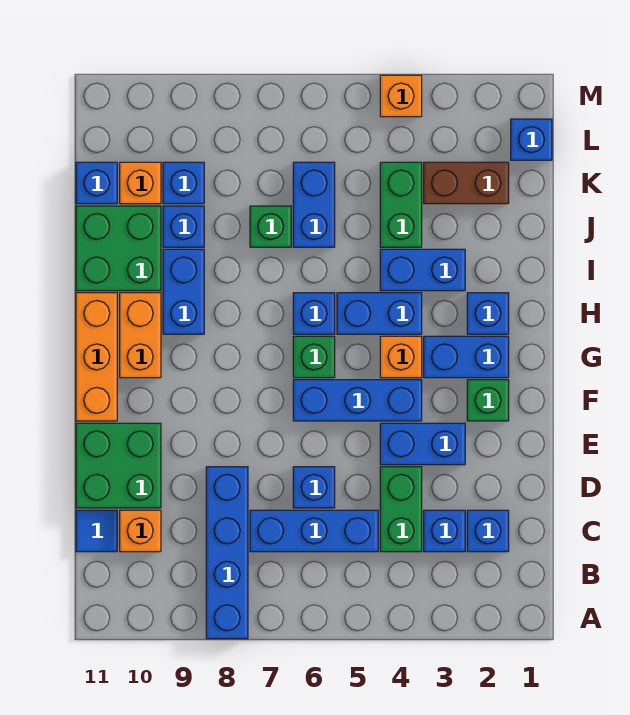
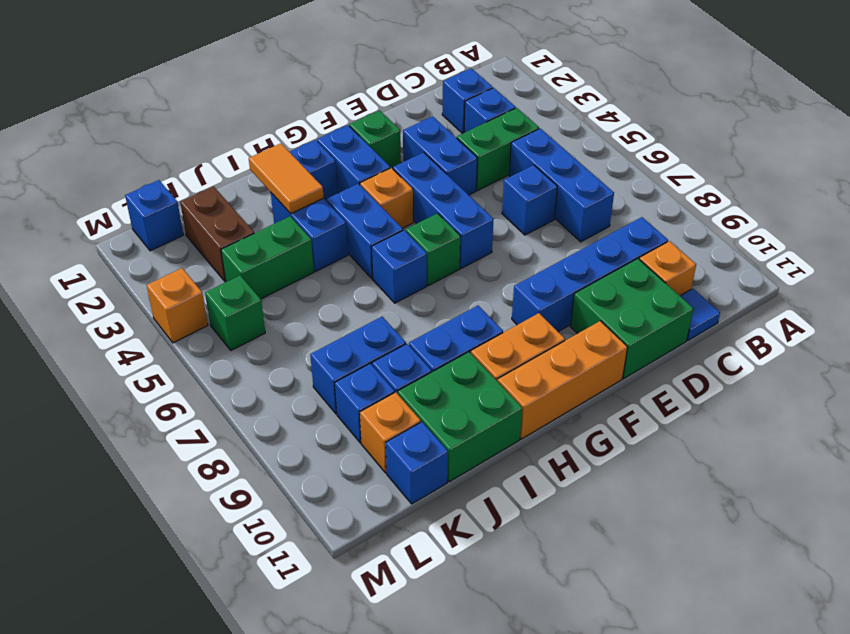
blue brick A8:D8 level 1 -> blue brick C9:F9 level 1
none -> orange tile I2:I3 level 2
blue brick J6:K6 level 1 -> blue brick J8:K8 level 1
green brick J7 level 1 -> green brick L5 level 1

